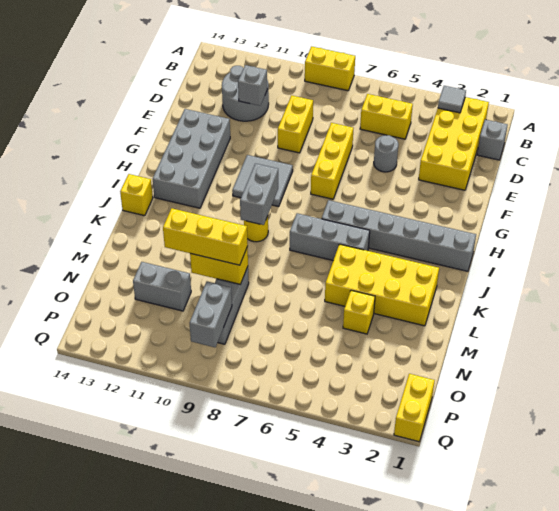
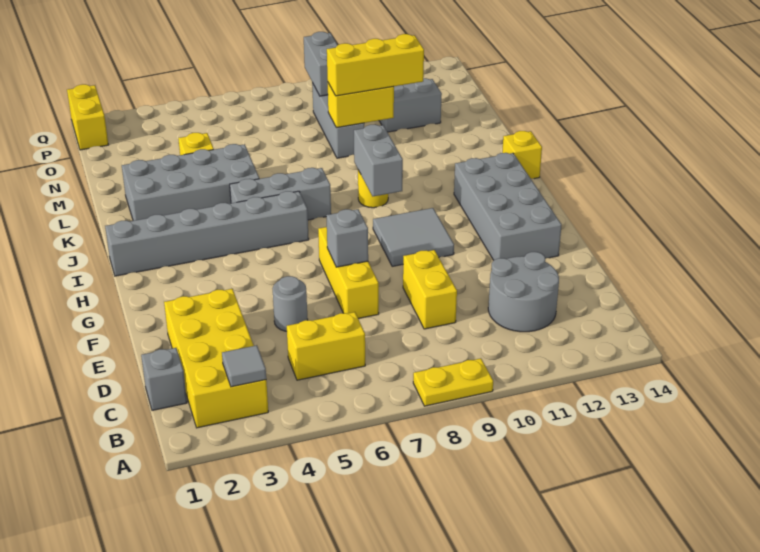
yellow brick A8:A9 level 1 -> yellow plate A8:A9 level 1
grey brick D11 level 2 -> grey brick F7 level 2
yellow brick K2:L5 level 1 -> grey brick K2:L5 level 1

